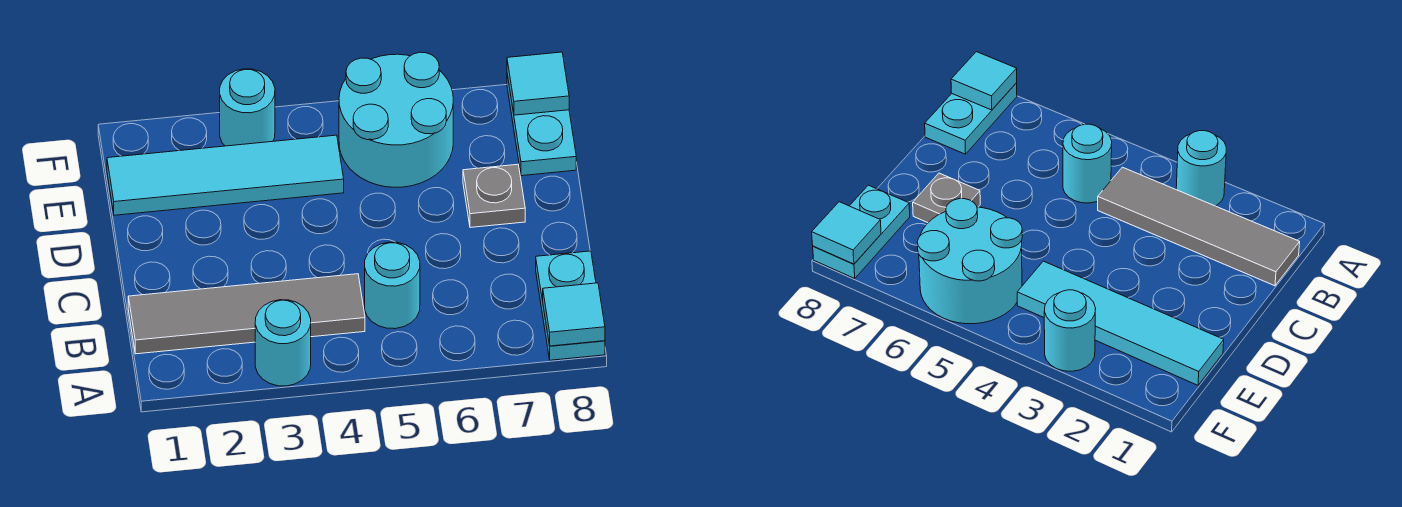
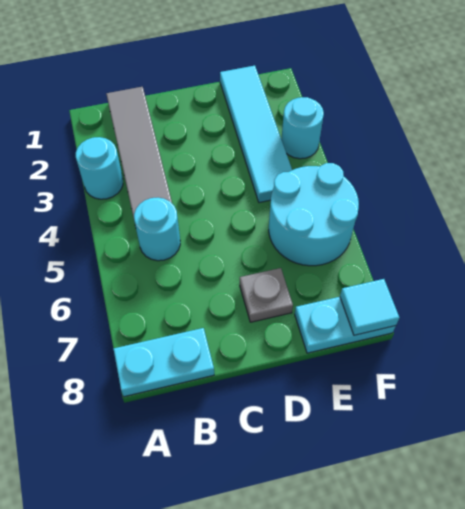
cyan tile A8 level 2 -> none

